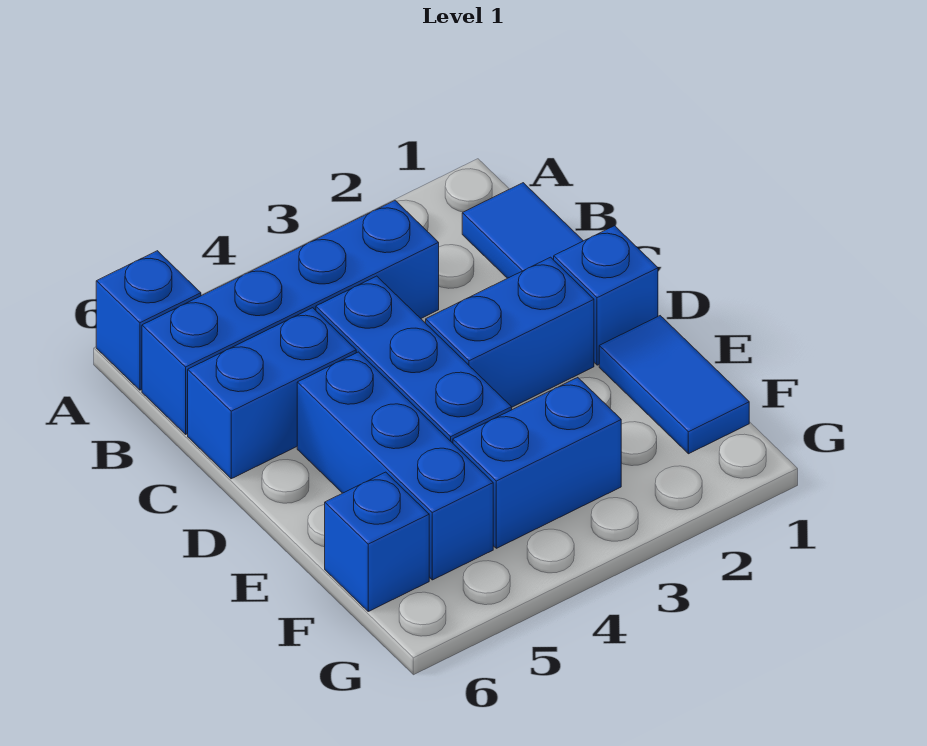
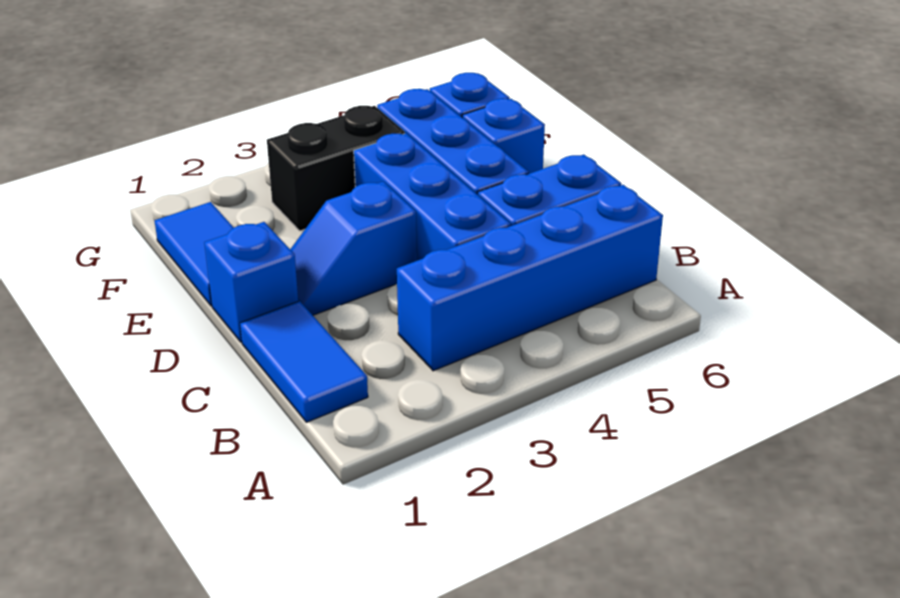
blue brick A6 level 1 -> blue brick E6 level 1
blue brick D2:D3 level 1 -> blue slope D2:D3 level 1 top 3
blue brick F3:F4 level 1 -> black brick F3:F4 level 1

